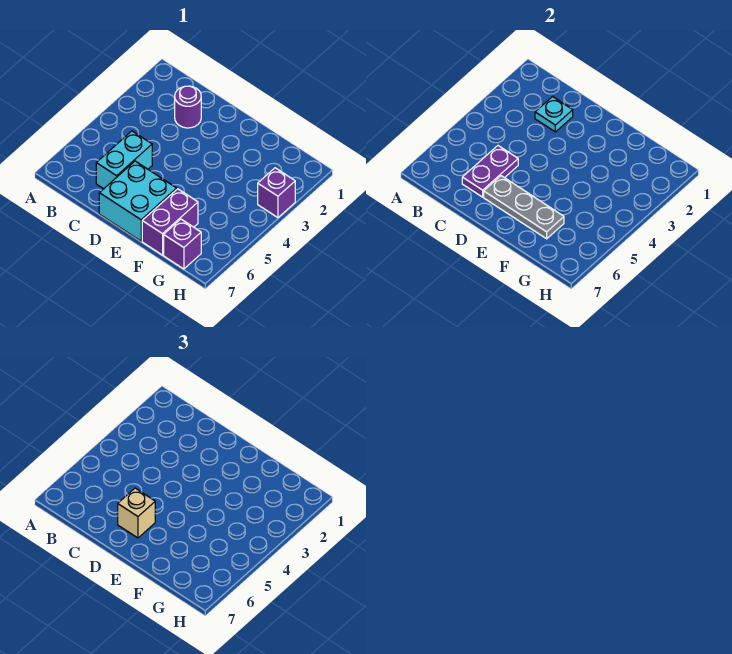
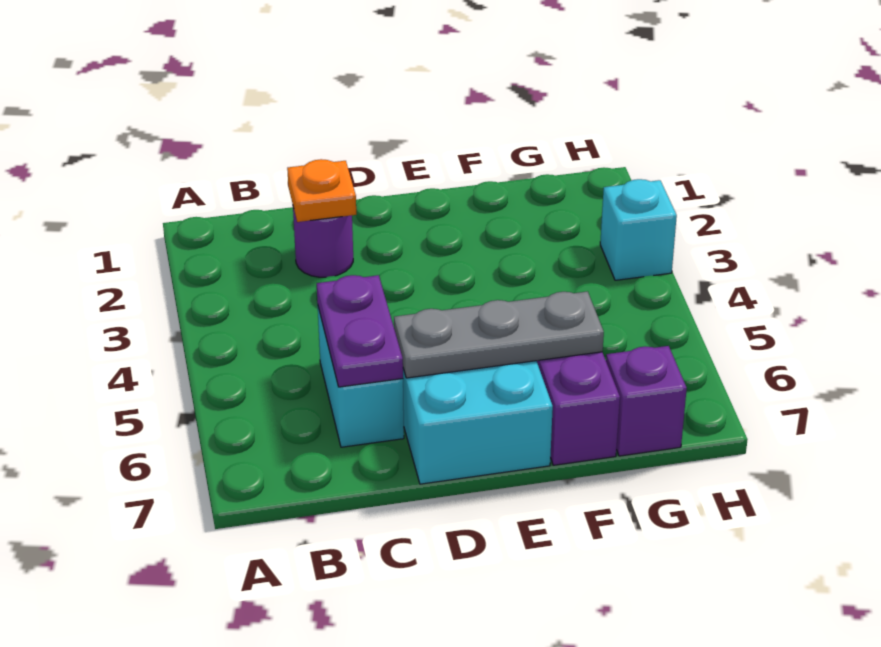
cyan plate C2 level 2 -> orange plate C2 level 2
tan brick D6 level 3 -> none
purple brick H3 level 1 -> cyan brick H3 level 1

